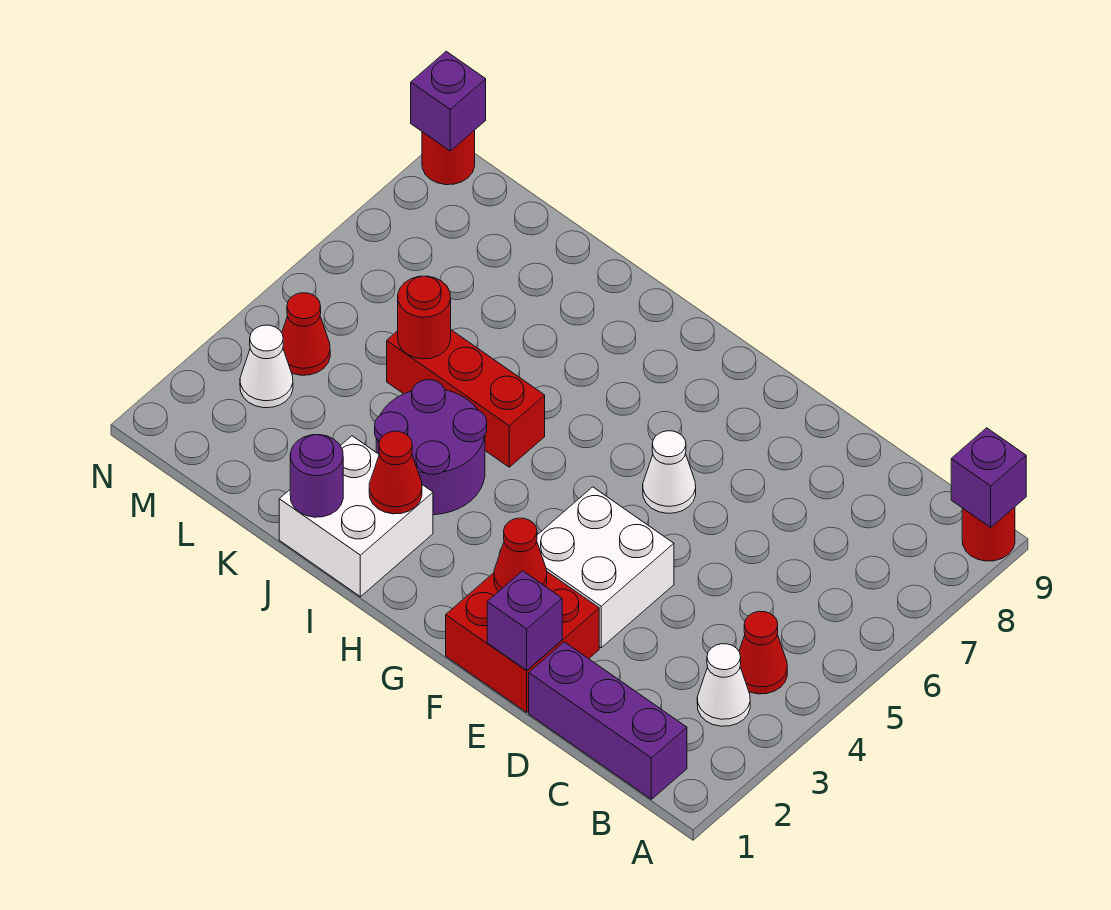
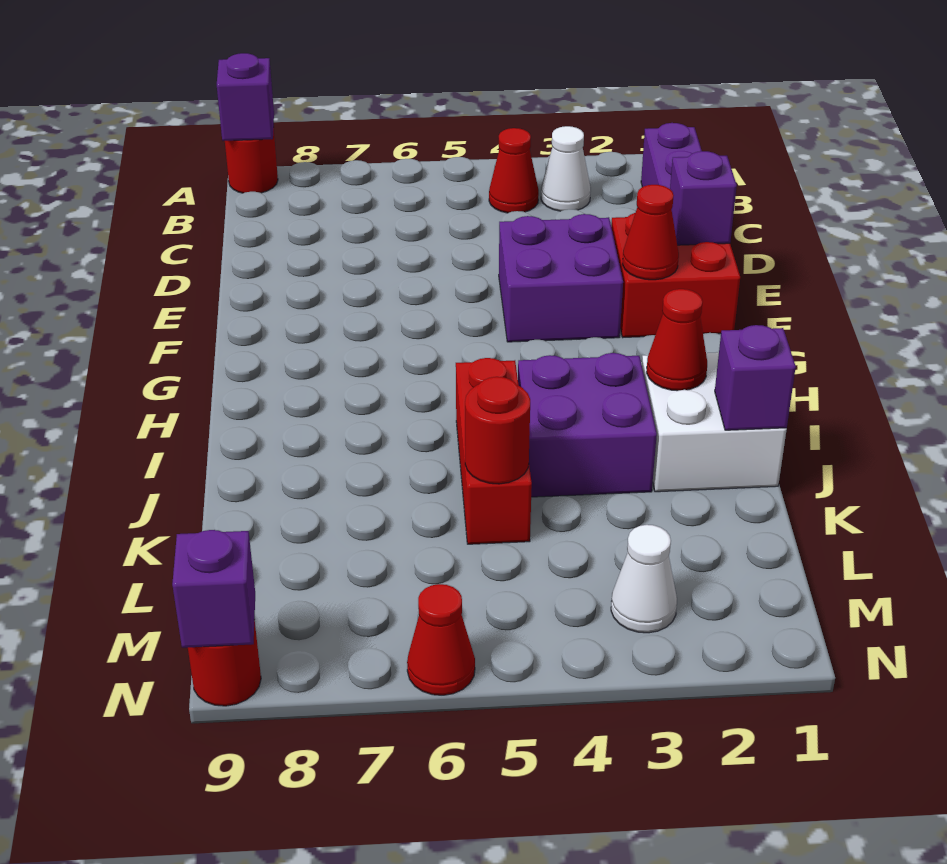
white brick E3:F4 level 1 -> purple brick E3:F4 level 1
white cone F6 level 1 -> none
purple round brick I3:J4 level 1 -> purple brick I3:J4 level 1
purple round brick J1 level 2 -> purple brick J1 level 2
red cone M4 level 1 -> red cone N6 level 1

